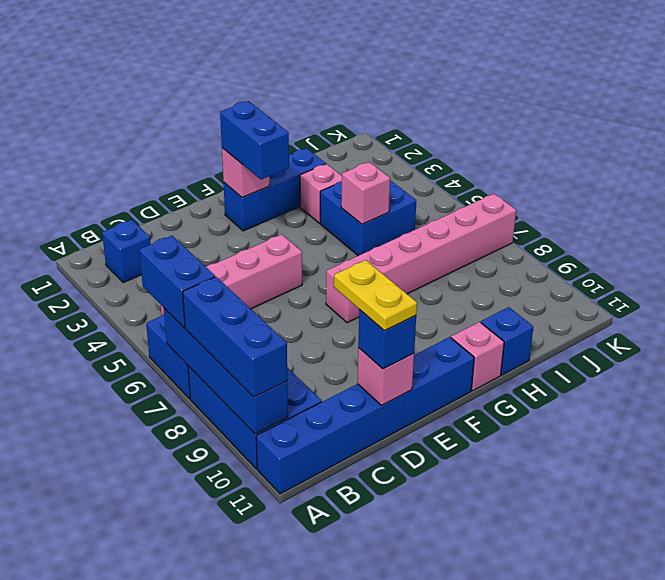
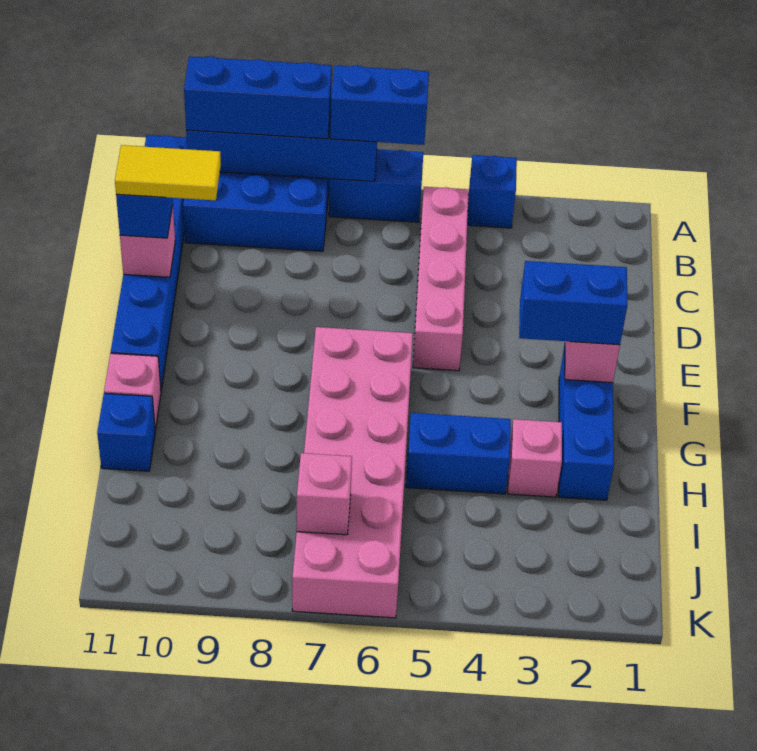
blue brick B2 level 1 -> blue brick A4 level 1
yellow plate D10:D11 level 4 -> yellow tile D10:D11 level 4
pink brick F7:K7 level 1 -> pink brick F6:K7 level 1
blue brick H4:I5 level 1 -> blue brick H4:H5 level 1
pink brick H5 level 2 -> pink brick J7 level 2

